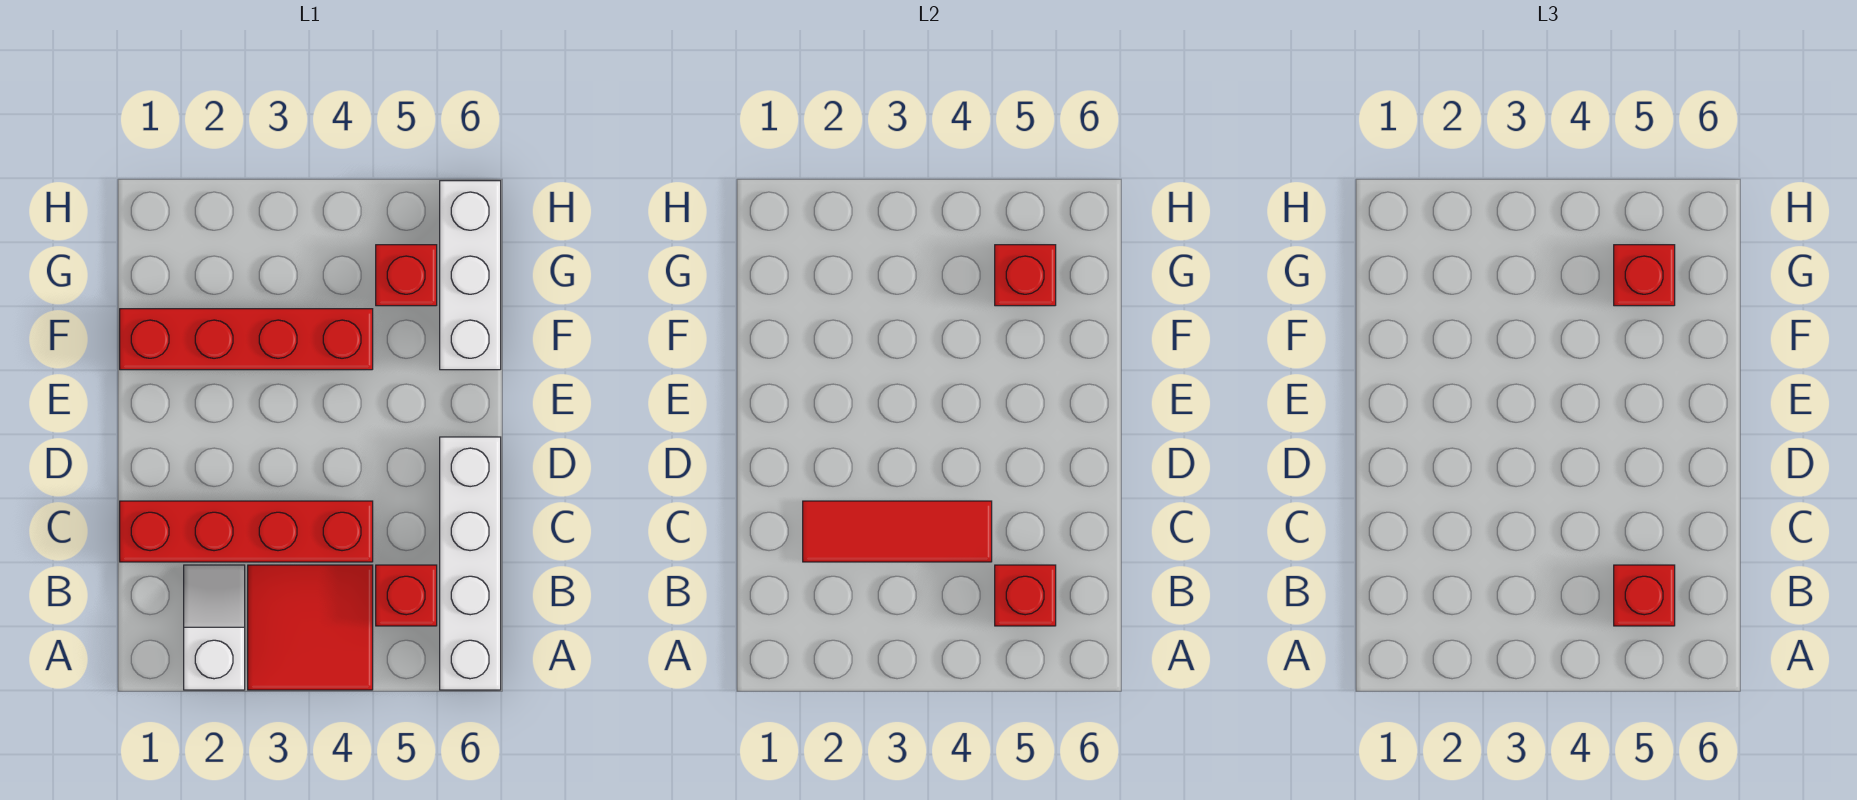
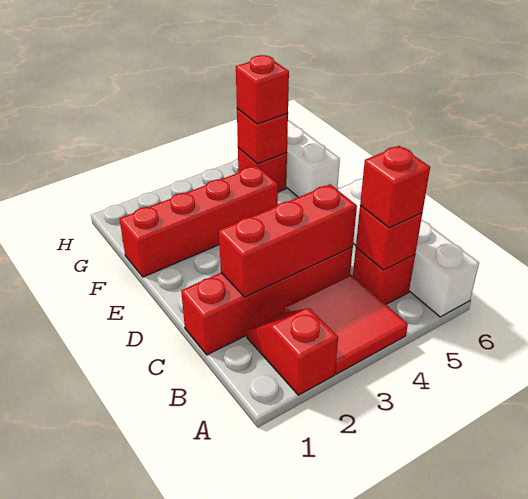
white slope A2:B2 level 1 top A -> red slope A2:B2 level 1 top A
red tile C2:C4 level 2 -> red brick C2:C4 level 2

